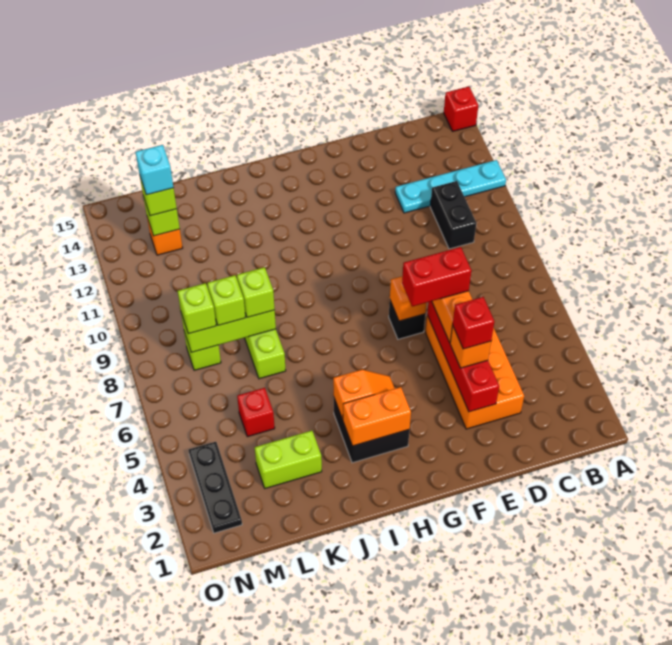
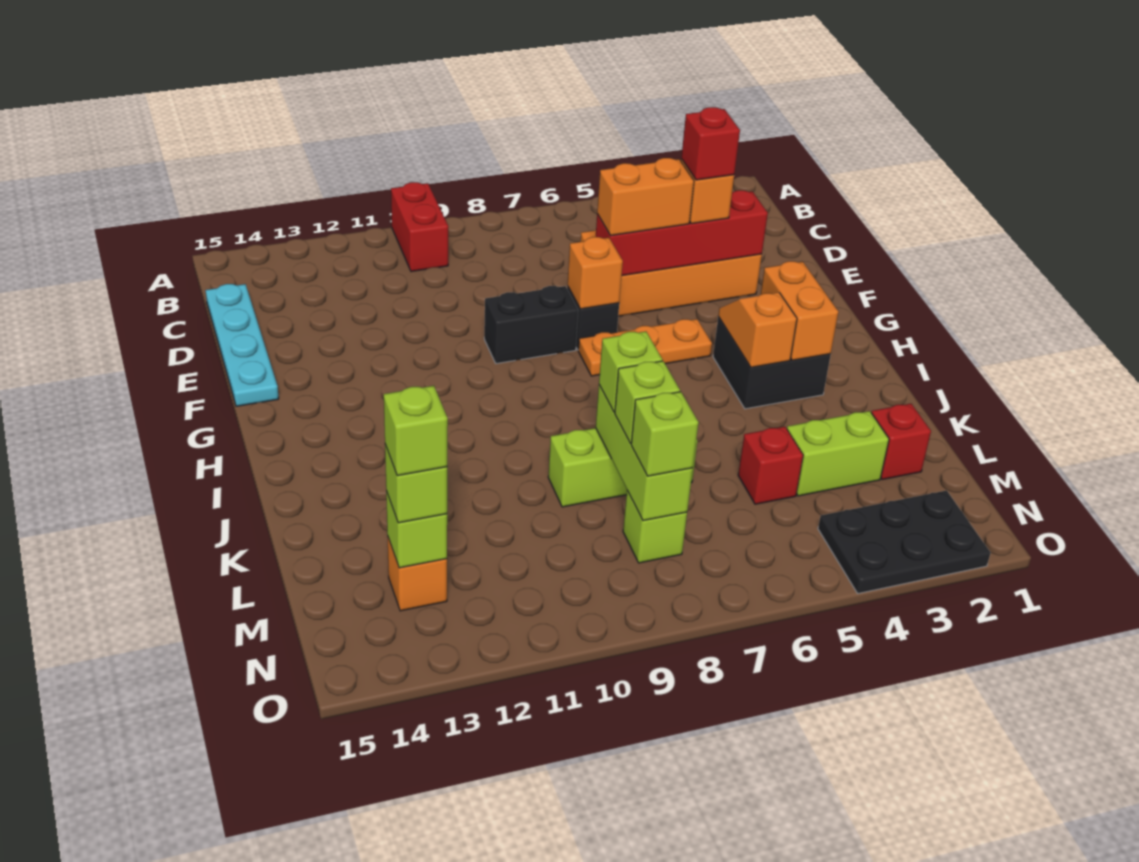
cyan plate A12:D12 level 1 -> cyan plate C15:F15 level 1
red brick A15 level 1 -> red brick L2 level 1
black brick C10:C11 level 1 -> black brick F8:F9 level 1
red brick E6:F6 level 4 -> red brick A10:B10 level 1
none -> orange plate G5:G7 level 1
lime brick K3:L3 level 1 -> lime brick L3:L4 level 1
cyan brick M13 level 4 -> lime brick M13 level 4
black plate N2:N4 level 1 -> black plate N2:O4 level 1

